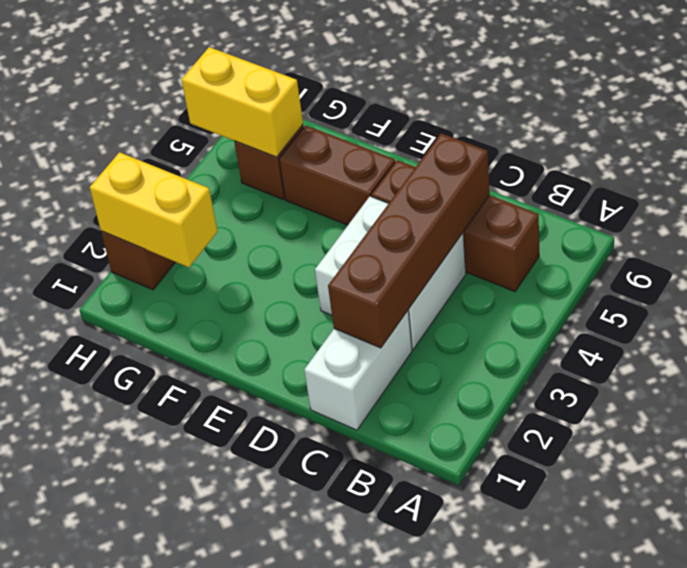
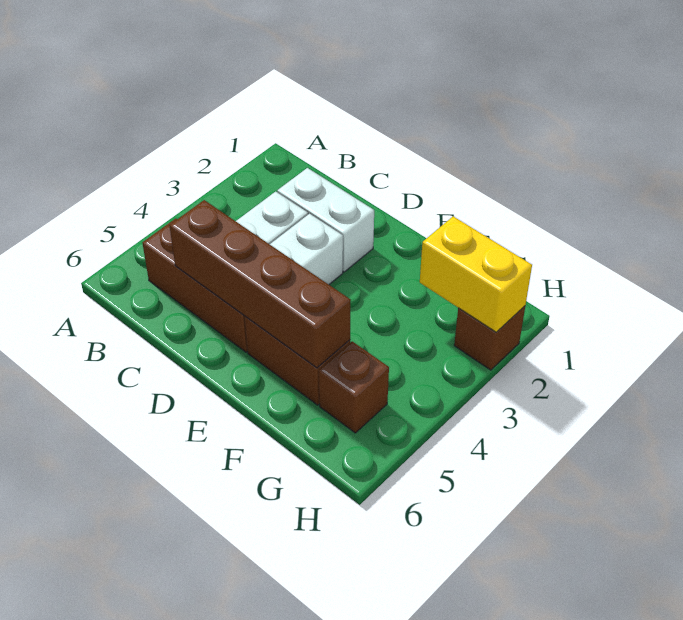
white brick C1:C2 level 1 -> white brick C2:D2 level 1
brown brick C2:C5 level 2 -> brown brick C5:F5 level 2
yellow brick G5:H5 level 2 -> none

